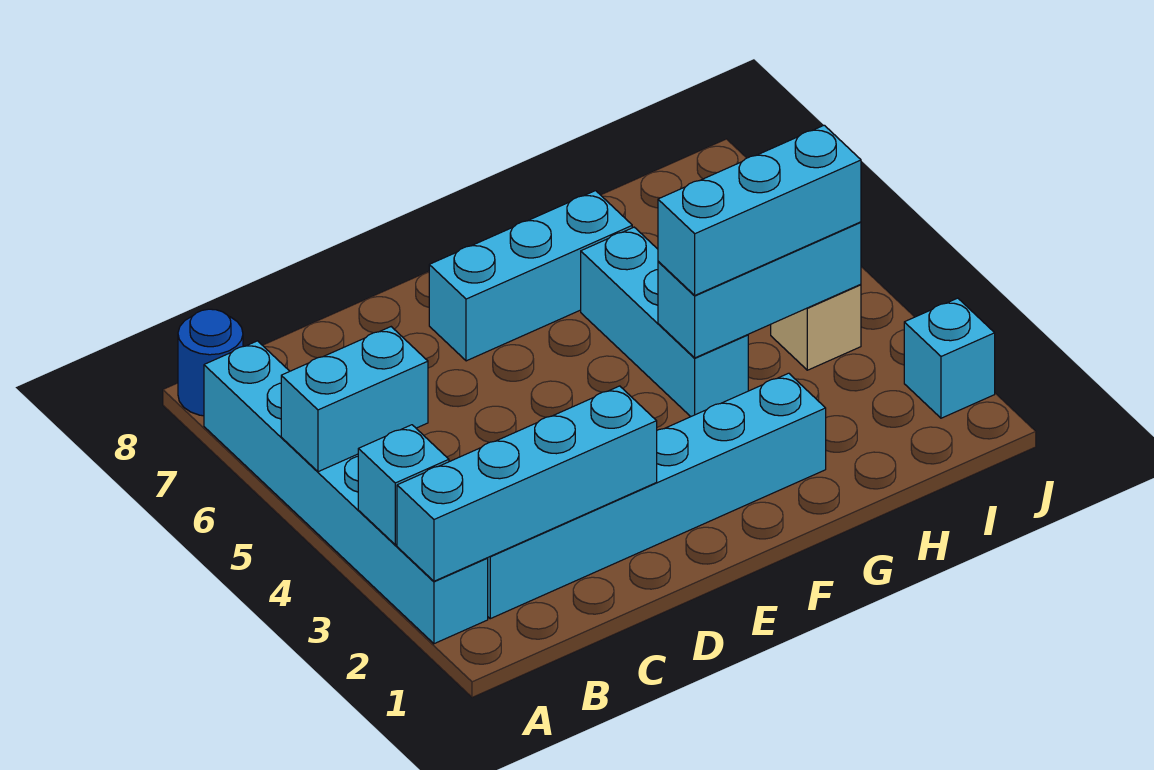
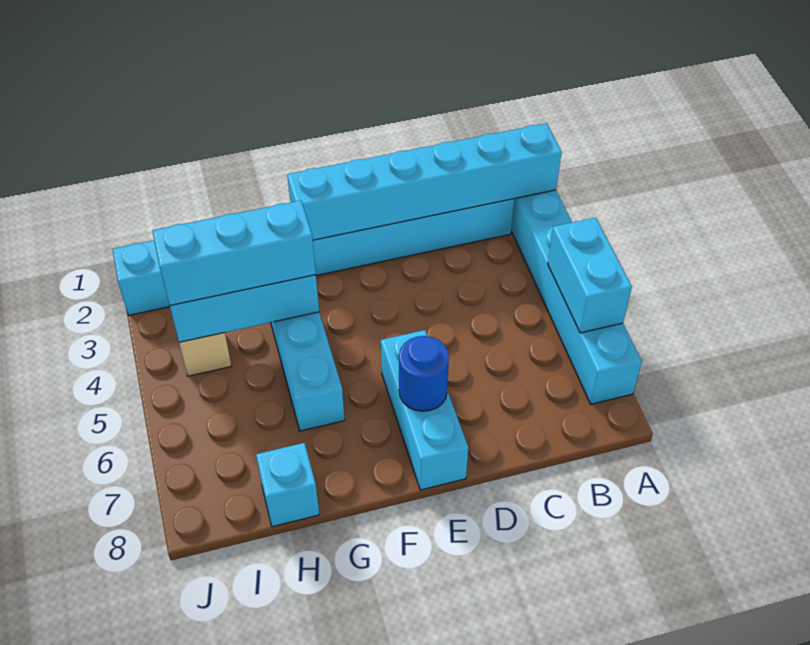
cyan brick A2:D2 level 2 -> cyan brick A2:F2 level 2
cyan brick A3 level 2 -> cyan brick H8 level 1
cyan brick A5:B5 level 2 -> cyan brick A5:A6 level 2
blue round brick A8 level 1 -> blue round brick E7 level 2
cyan brick E7:G7 level 1 -> cyan brick E6:E8 level 1

